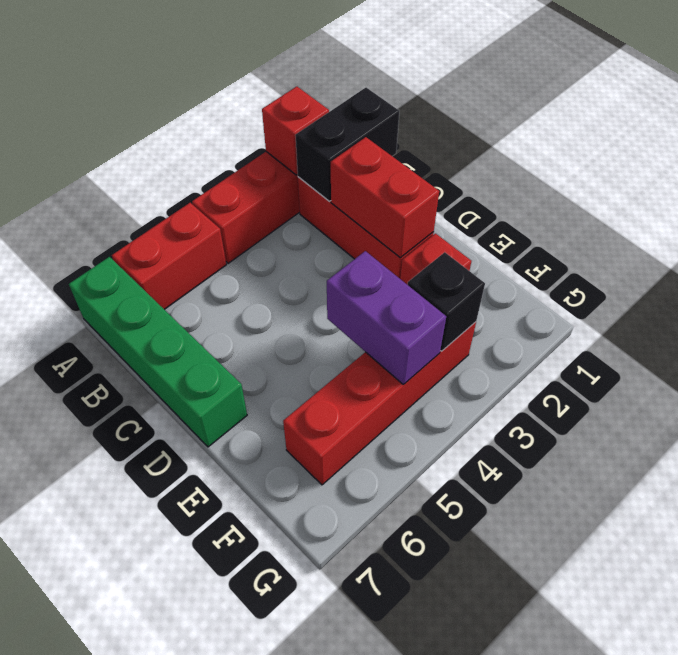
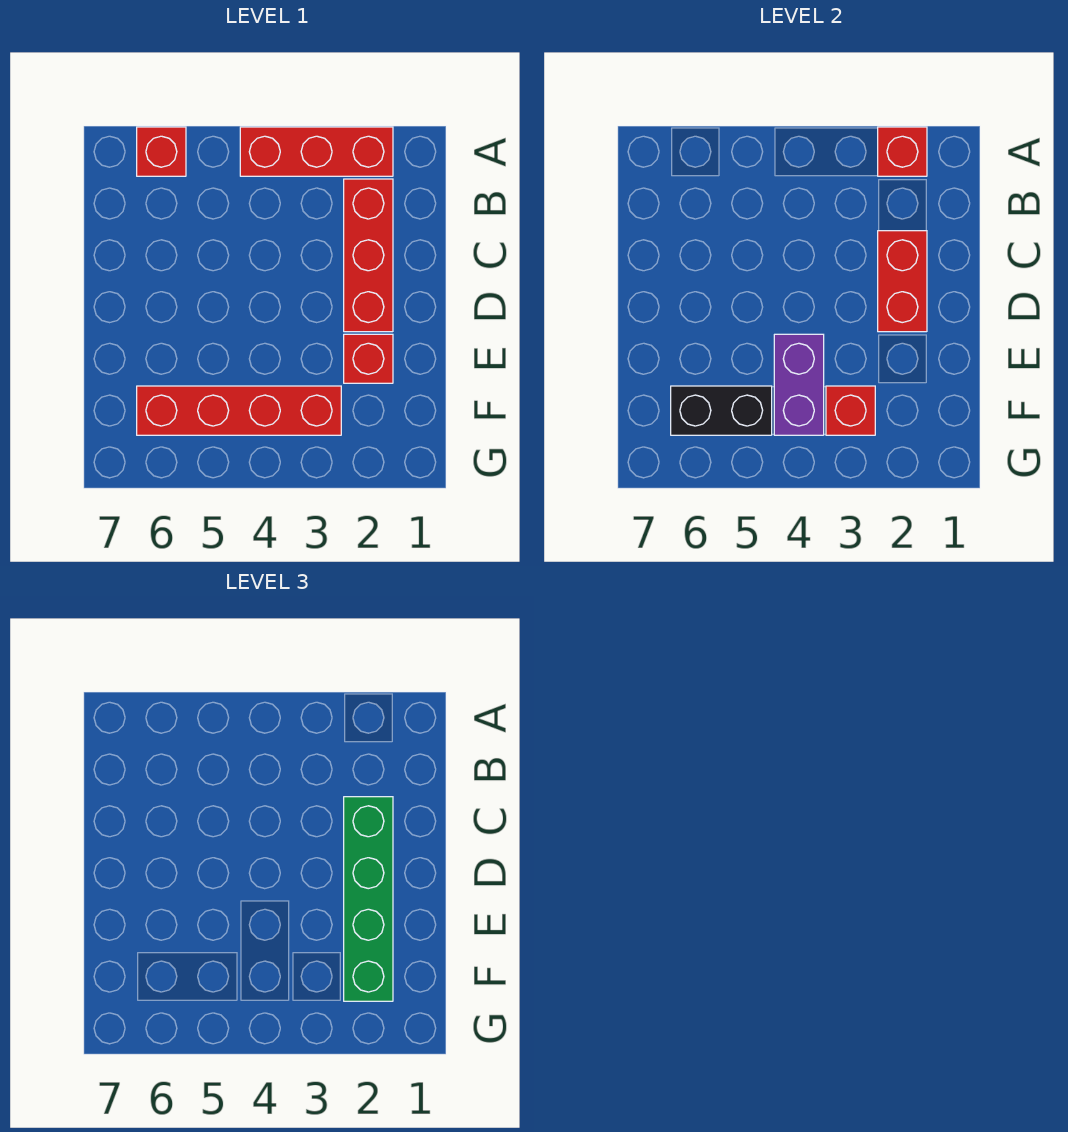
red brick A5:A6 level 1 -> red brick A6 level 1
green brick A7:D7 level 1 -> green brick C2:F2 level 3
black brick B1:B2 level 2 -> black brick F5:F6 level 2
black brick F3 level 2 -> red brick F3 level 2

